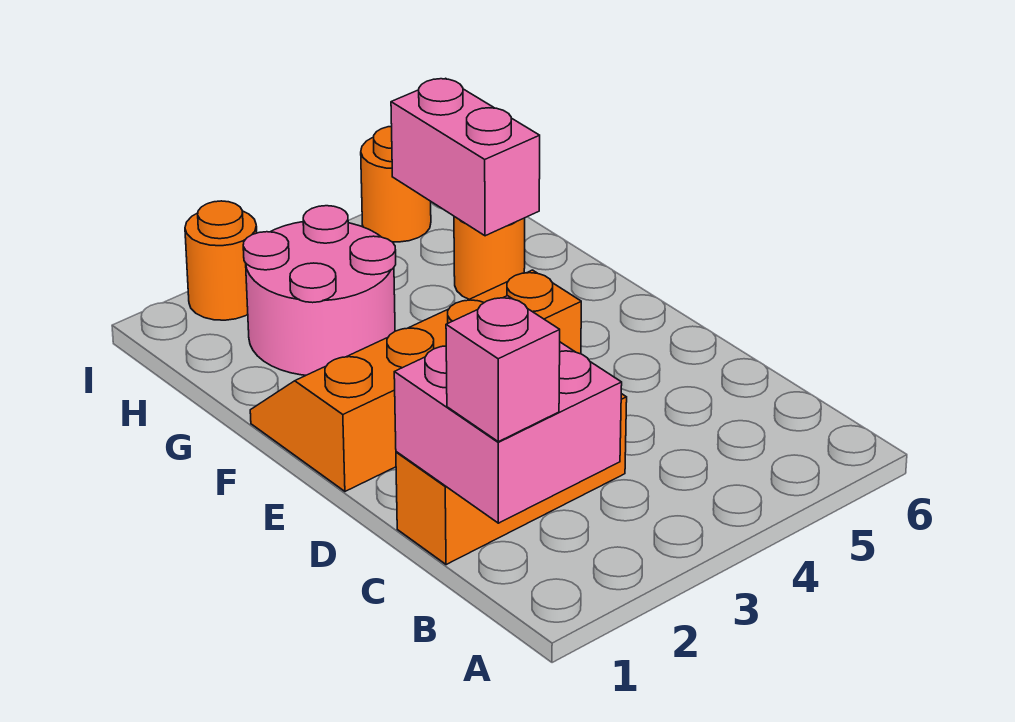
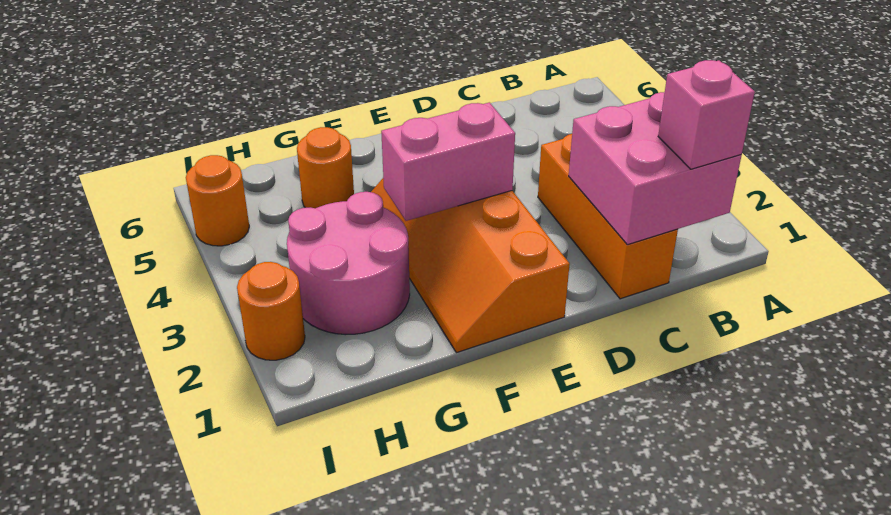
pink brick G5:H5 level 2 -> pink brick E3:F3 level 2

